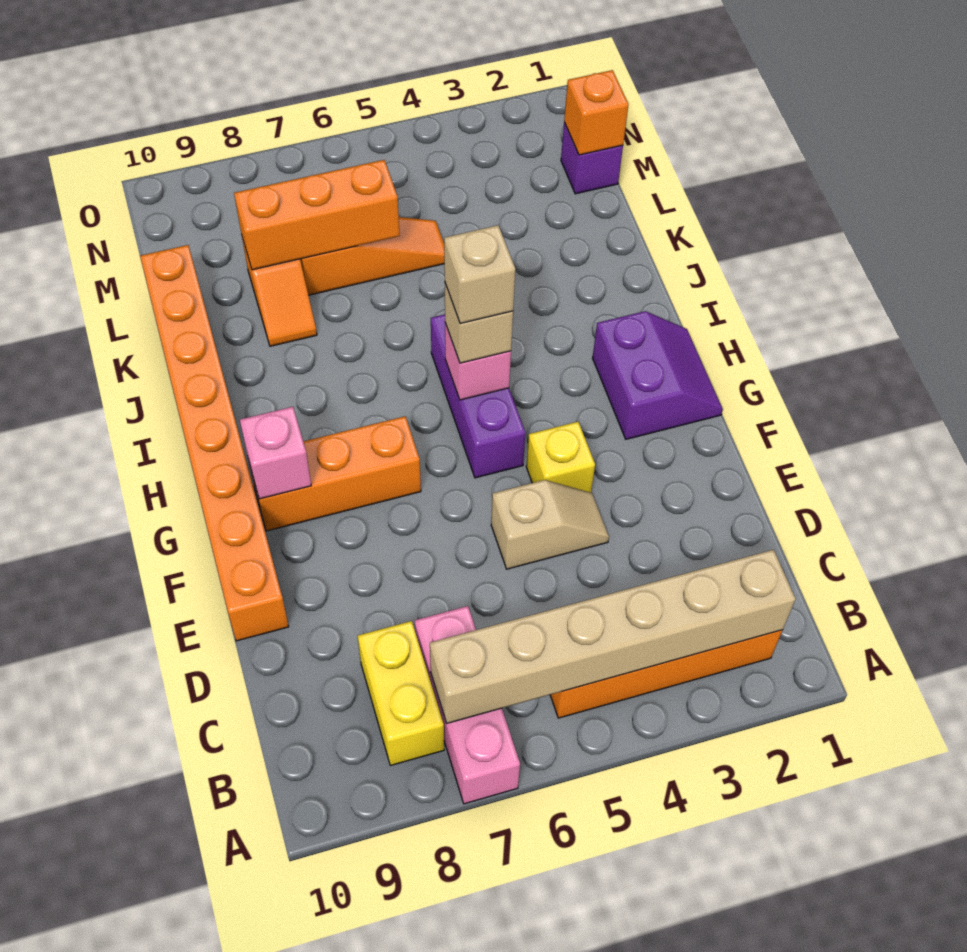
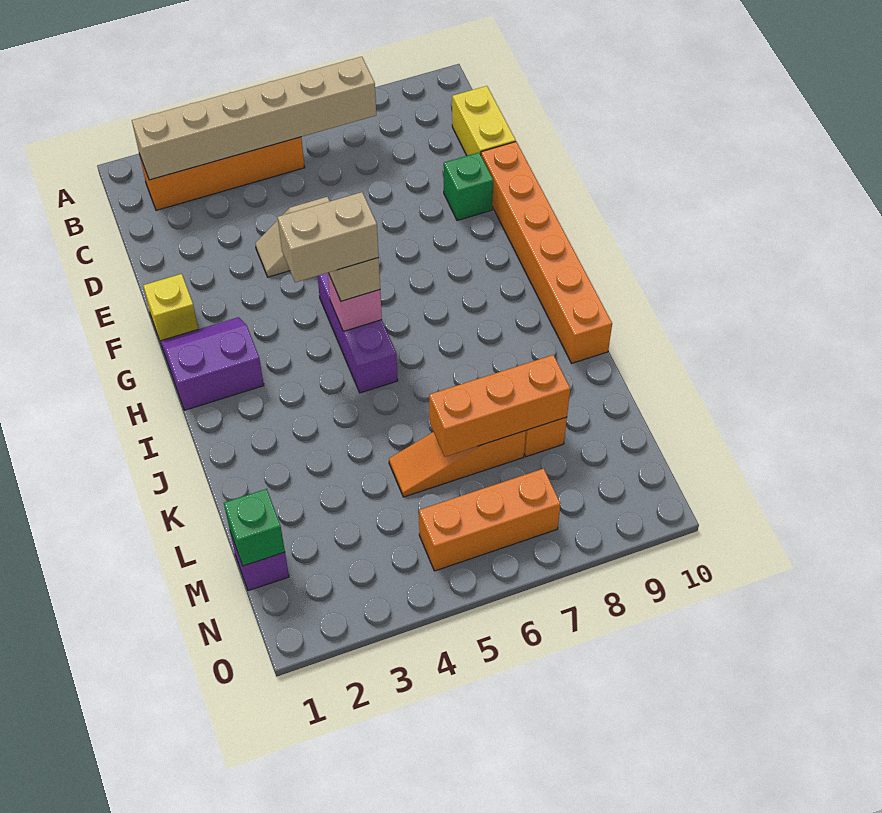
pink brick A7:C7 level 1 -> none
yellow brick B8:C8 level 1 -> yellow brick C10:D10 level 1
none -> green brick E9 level 1
orange brick E10:L10 level 1 -> orange brick E10:J10 level 1
yellow brick F4 level 1 -> yellow brick F1 level 1
purple slope G1:H2 level 1 top 2 -> purple slope G1:H2 level 1 top H
orange brick G7:G9 level 1 -> orange brick N5:N7 level 1
pink brick G9 level 2 -> none
tan brick H5 level 4 -> tan brick H4:H5 level 4
orange brick M1 level 2 -> green brick M1 level 2

